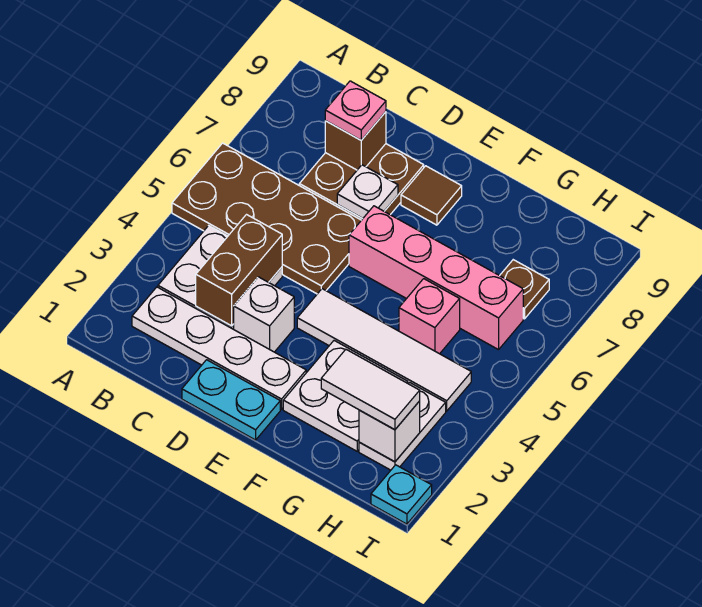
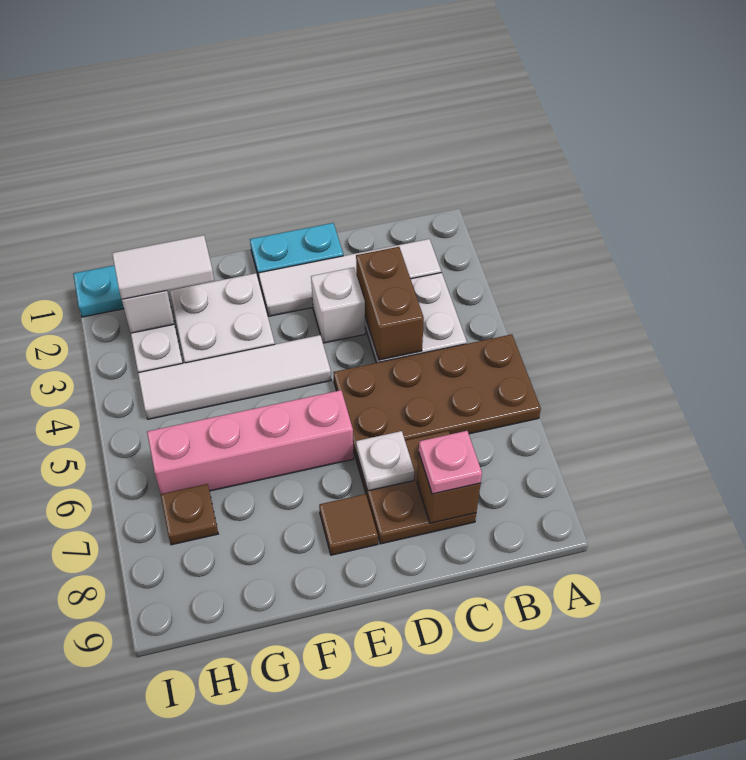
white plate B2:E2 level 1 -> white tile B2:E2 level 1
pink brick G5 level 1 -> none

